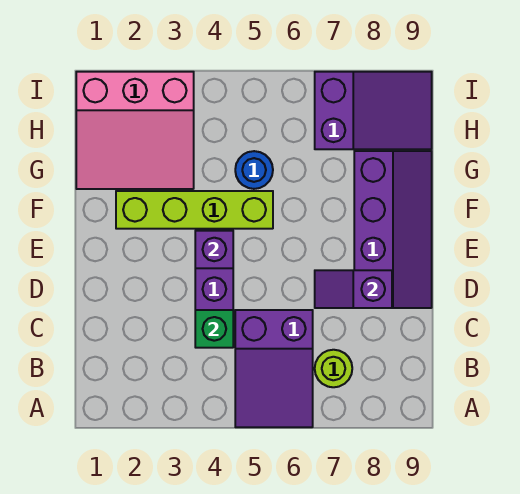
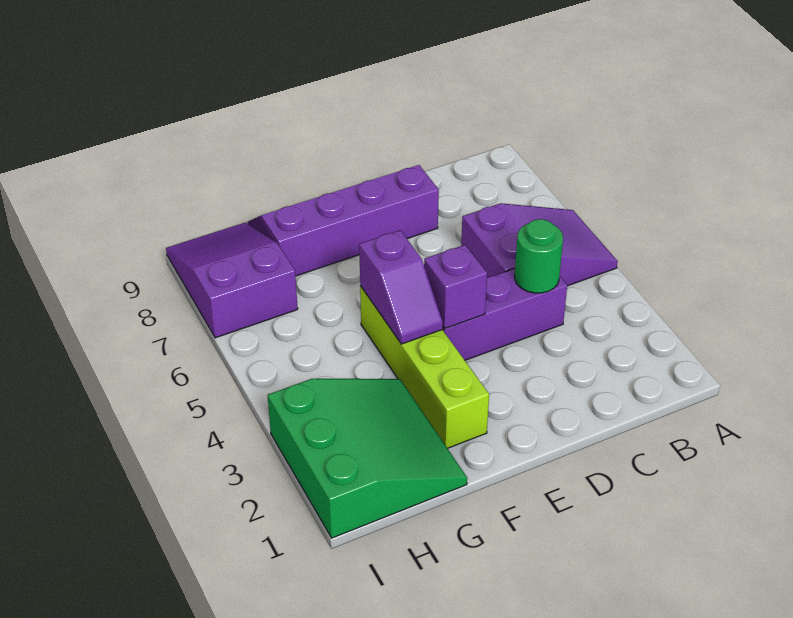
lime round brick B7 level 1 -> none
green brick C4 level 2 -> green round brick C4 level 2
purple slope D7:D8 level 2 top 8 -> purple slope F4:F5 level 2 top 5
pink slope G1:I3 level 1 top I -> green slope G1:I3 level 1 top I
blue round brick G5 level 1 -> none

